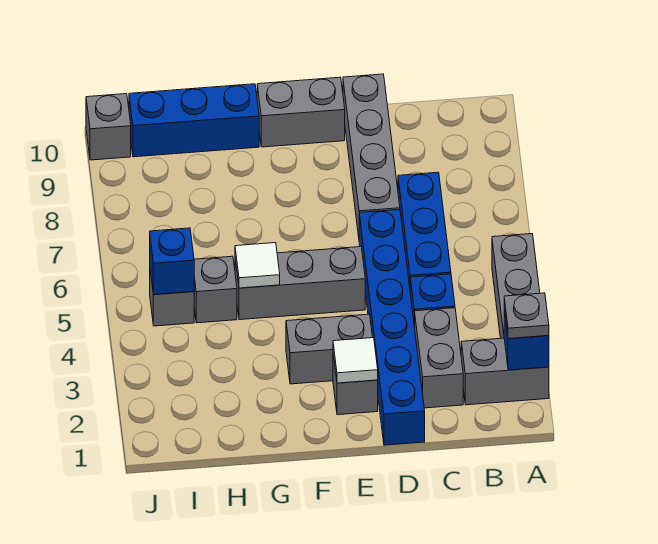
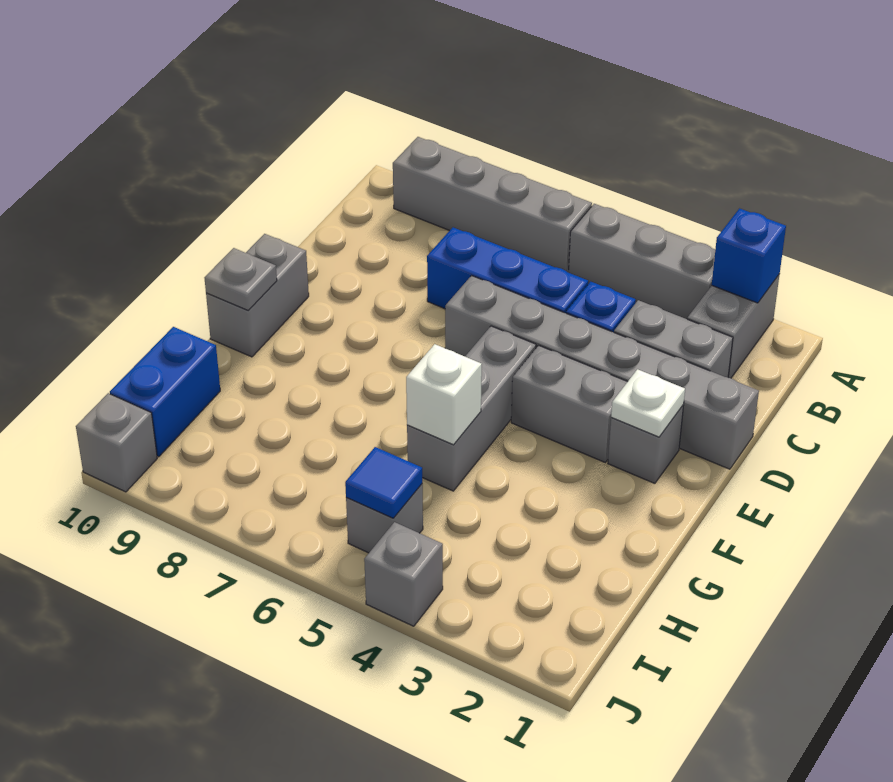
grey plate A2 level 3 -> grey plate F10 level 2
blue brick D1:D6 level 1 -> grey brick D1:D6 level 1
grey brick D7:D10 level 1 -> grey brick A6:A9 level 1
white tile E2 level 2 -> white plate E2 level 2
grey brick E3:F3 level 1 -> grey brick E3:E4 level 1
white tile G5 level 2 -> white brick G5 level 2
blue brick G10:I10 level 1 -> blue brick H10:I10 level 1
grey brick H5 level 1 -> grey brick J4 level 1
blue brick I5 level 2 -> blue tile I5 level 2

